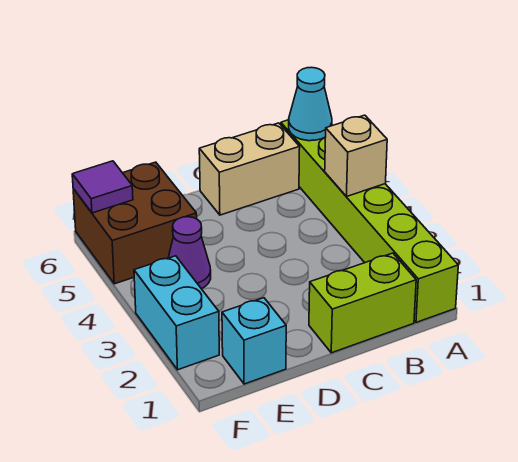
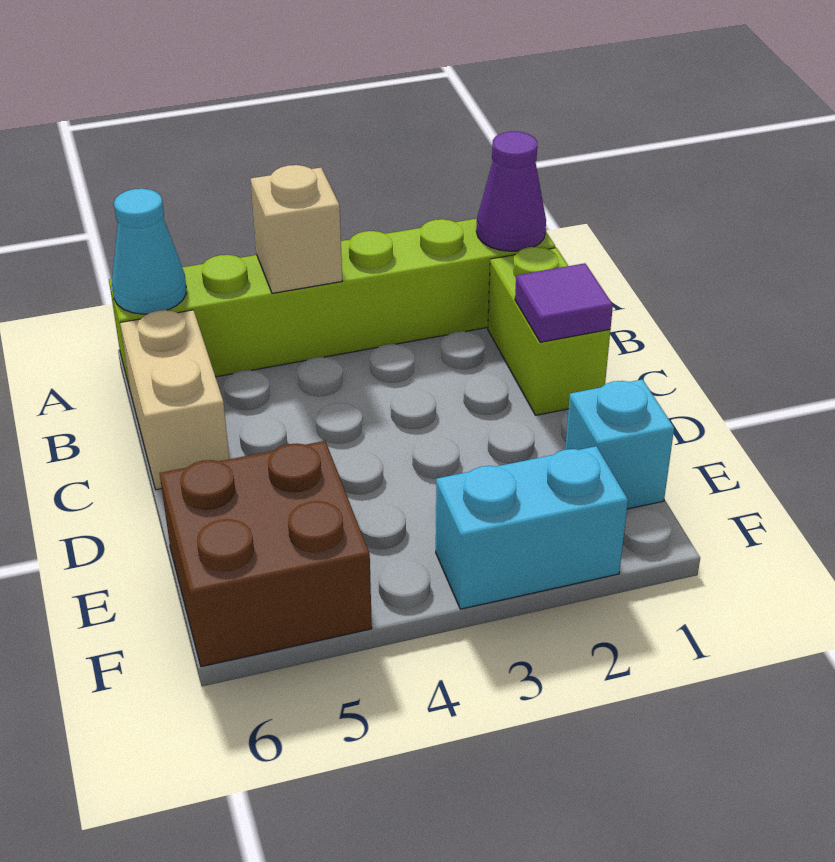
purple cone E4 level 1 -> purple cone A1 level 2
purple tile F6 level 2 -> purple tile C1 level 2

